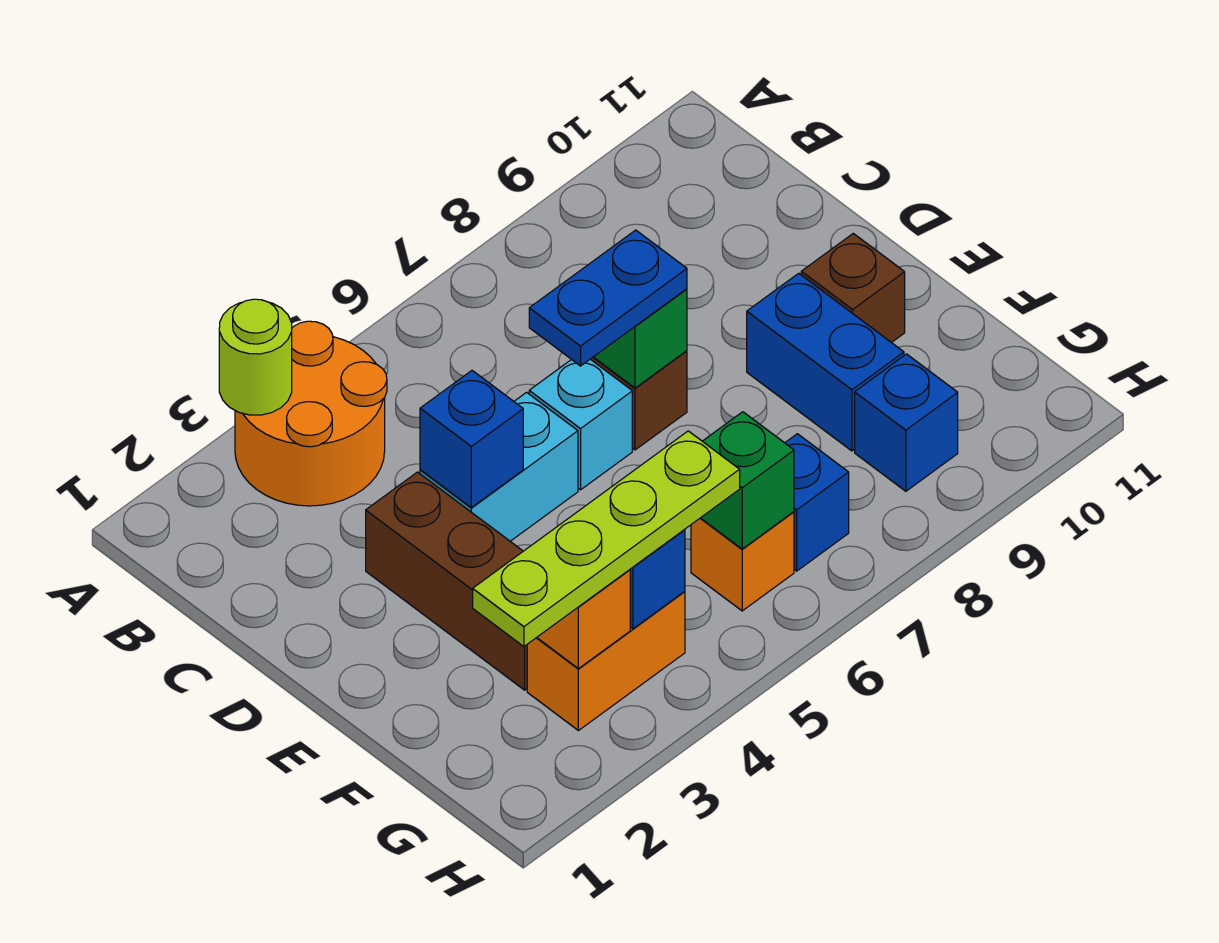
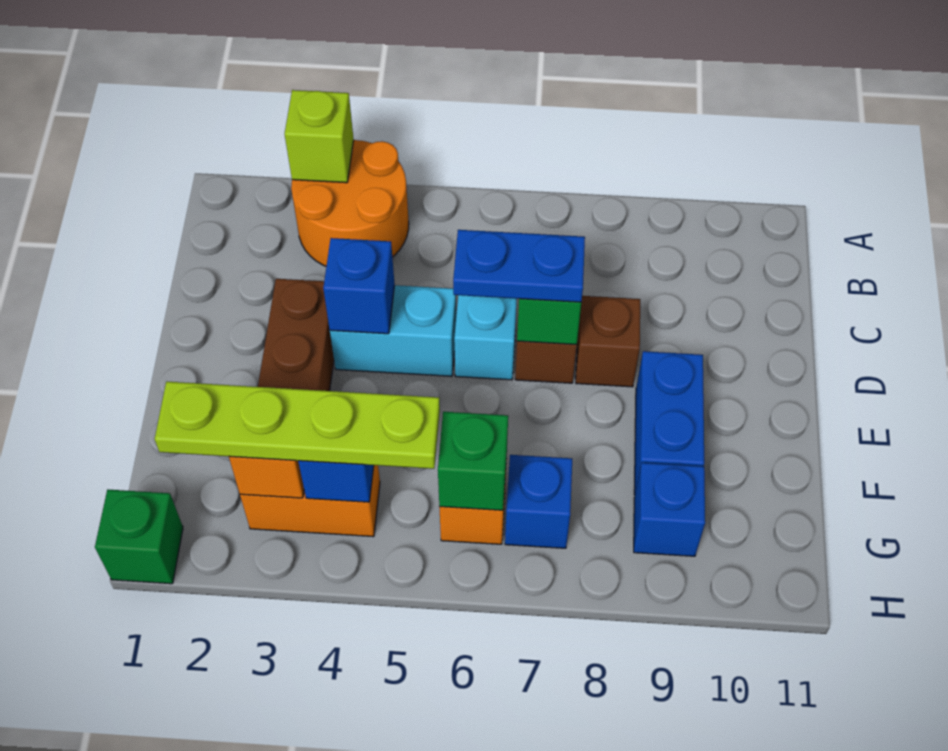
lime round brick A3 level 2 -> lime brick A3 level 2
brown brick E10 level 1 -> brown brick D8 level 1
none -> green brick H1 level 1

